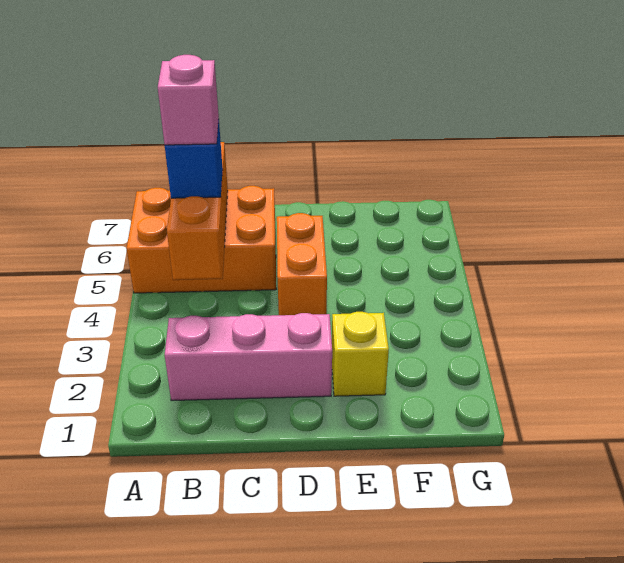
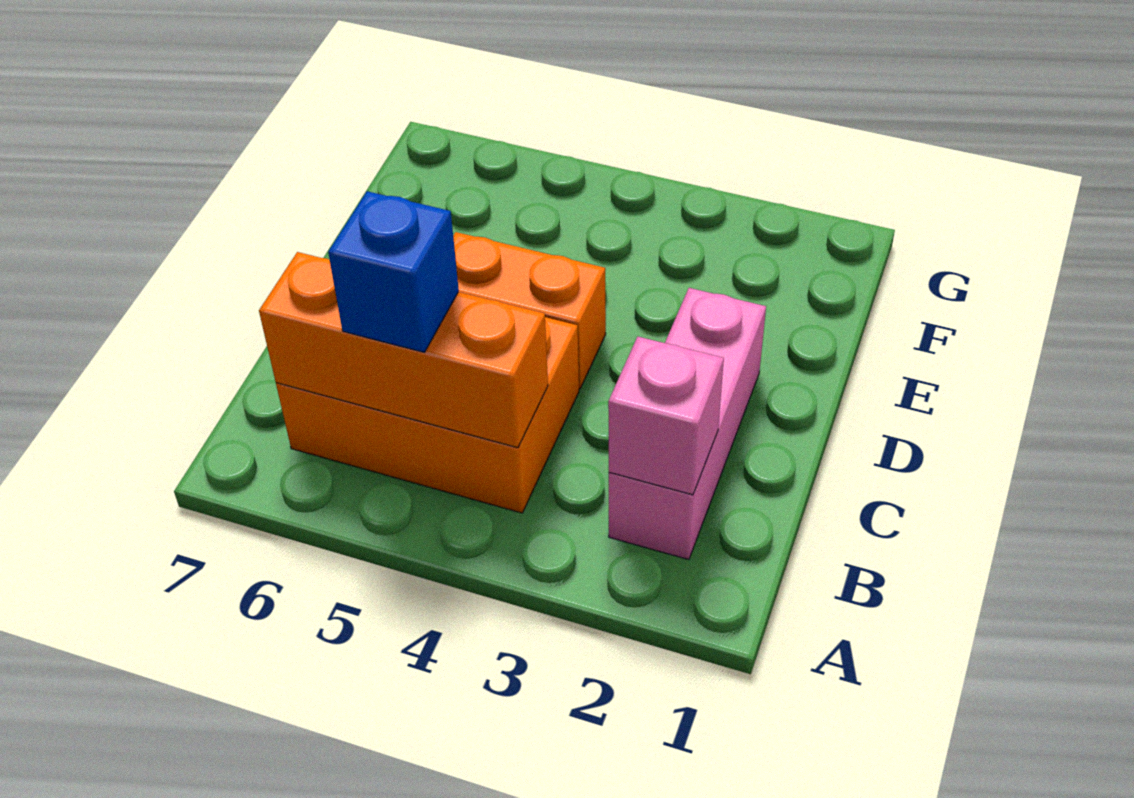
orange brick A5:C6 level 1 -> orange brick B4:C6 level 1
pink brick B5 level 4 -> pink brick B2 level 2
yellow brick E2 level 1 -> none

